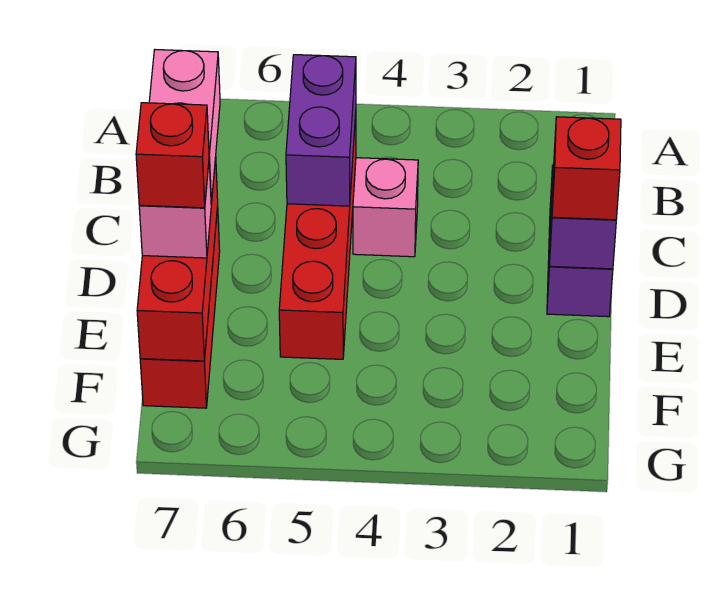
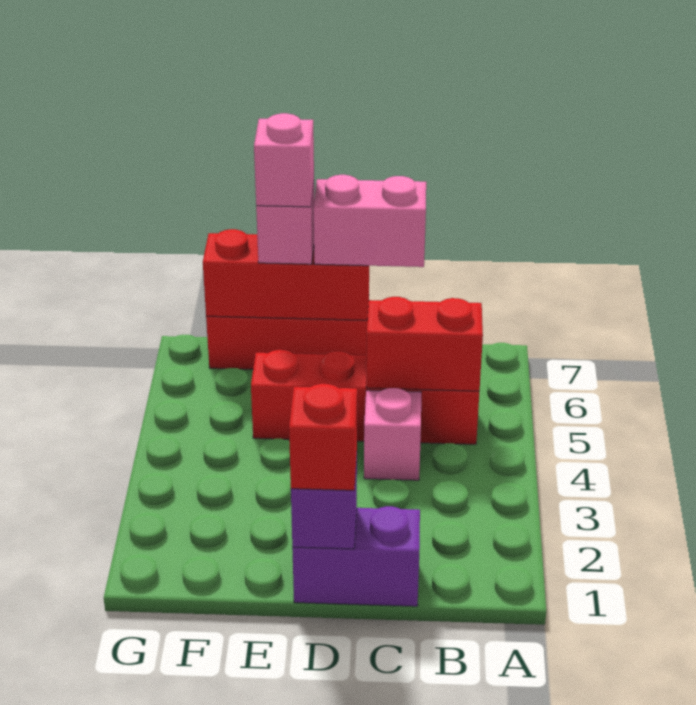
purple brick B5:C5 level 2 -> red brick B5:C5 level 2
red brick E7 level 4 -> pink brick E7 level 4

